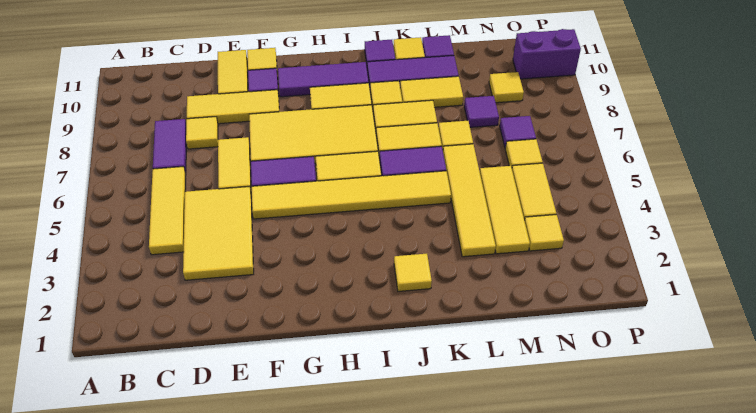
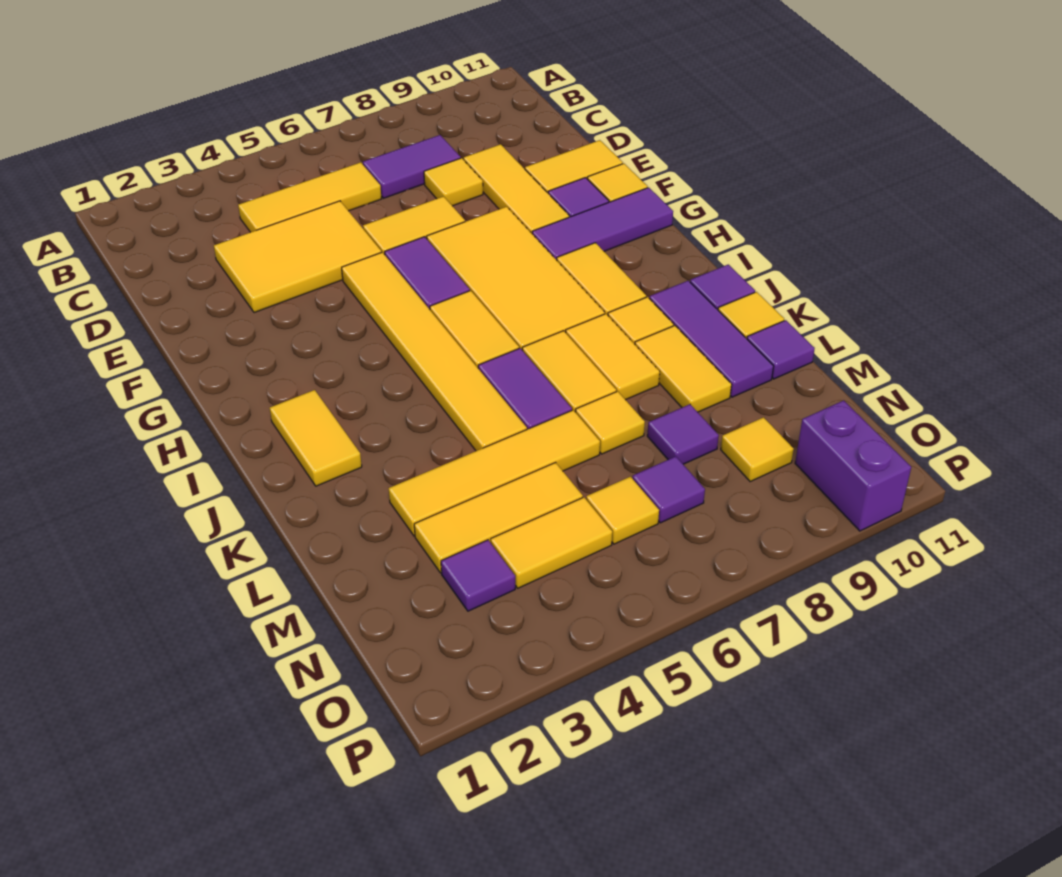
purple tile G10:I10 level 1 -> purple tile G9:G11 level 1
yellow tile J2 level 1 -> yellow tile I2:J2 level 1
yellow tile N3 level 1 -> purple tile N3 level 1

